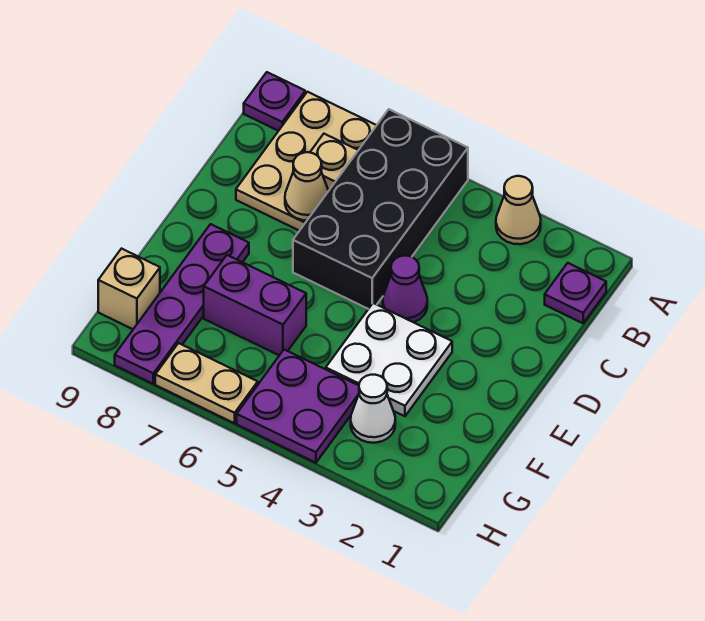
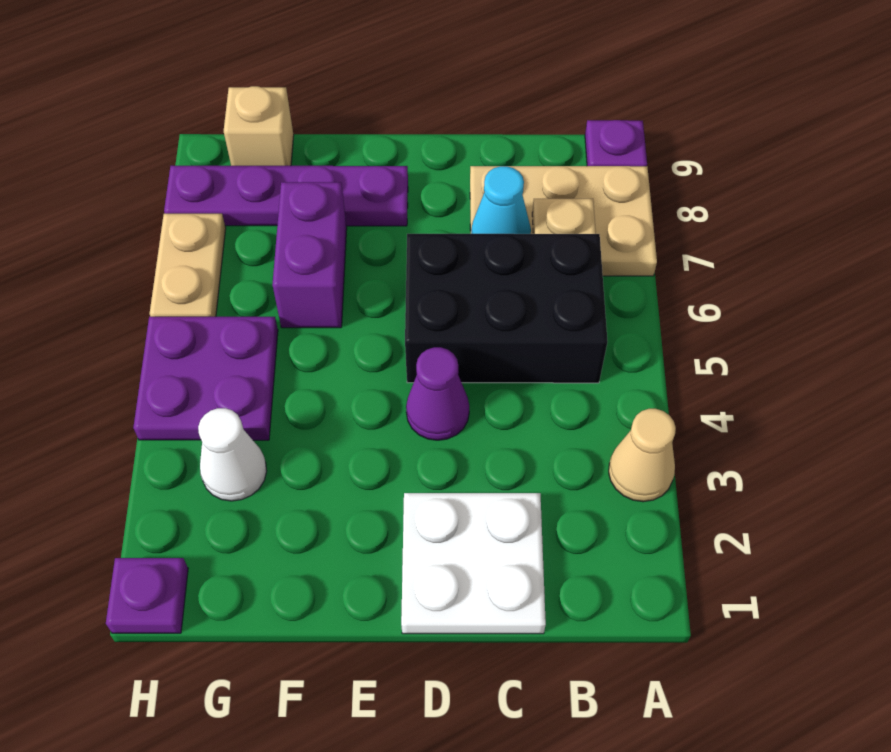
black brick A5:D6 level 1 -> black brick B5:D6 level 1
purple plate B1 level 1 -> purple plate H1 level 1
tan cone C7 level 2 -> cyan cone C7 level 2
white plate E3:F4 level 1 -> white plate C1:D2 level 1

